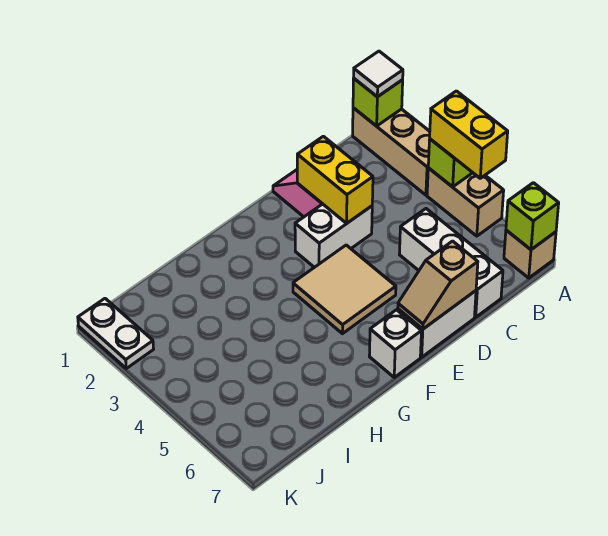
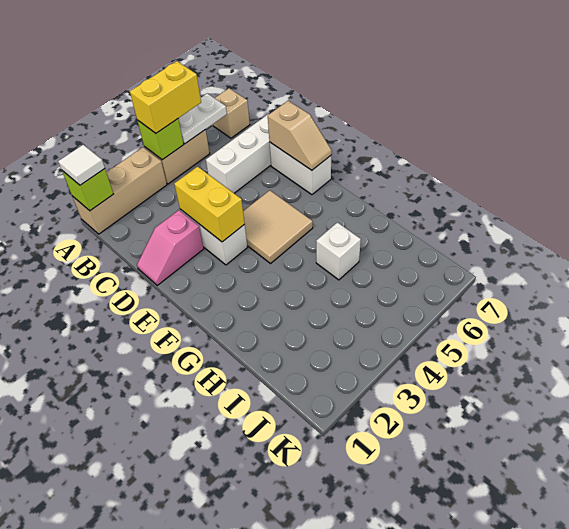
lime brick A7 level 2 -> none
yellow brick D2:D3 level 2 -> yellow brick D3:E3 level 2
white brick F7 level 1 -> white brick H5 level 1
white plate K1:K2 level 1 -> white plate A5:A6 level 2

